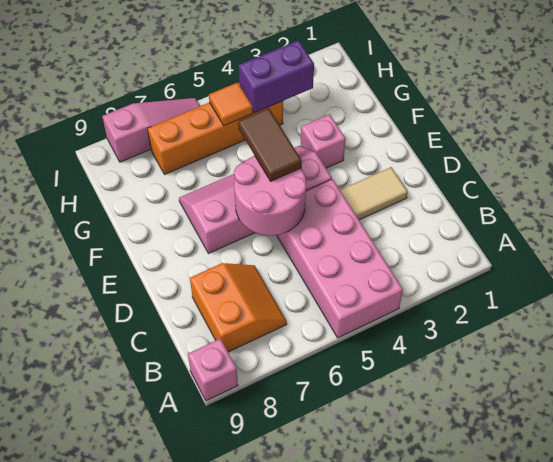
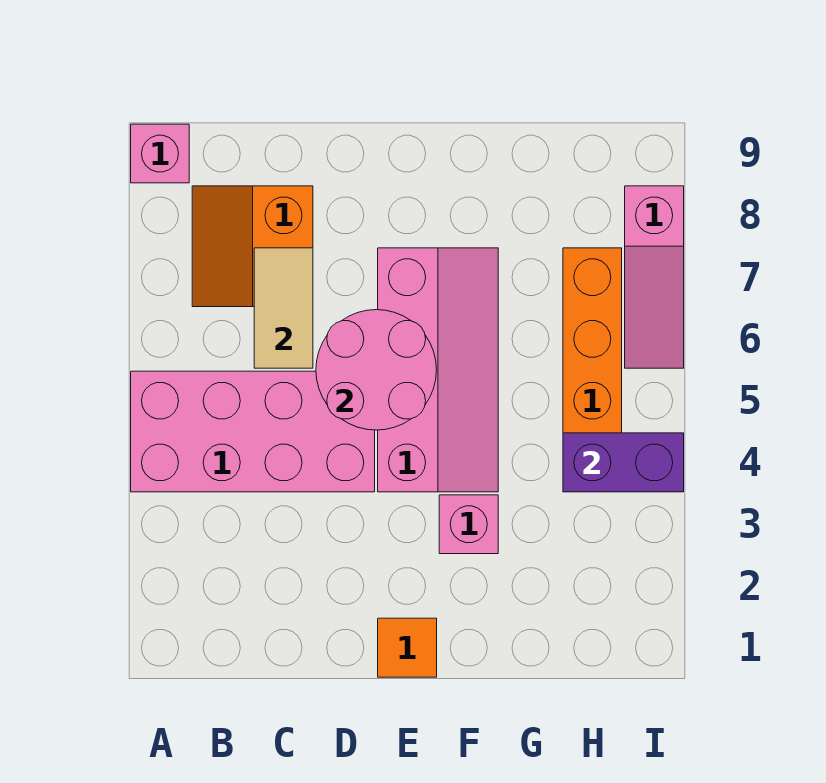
orange slope B7:C8 level 1 top 8 -> orange slope B7:C8 level 1 top C
tan tile D2:D3 level 1 -> tan tile C6:C7 level 2
brown tile E5:F5 level 3 -> none
purple brick H3:H4 level 2 -> purple brick H4:I4 level 2
orange tile H5 level 2 -> orange tile E1 level 1

